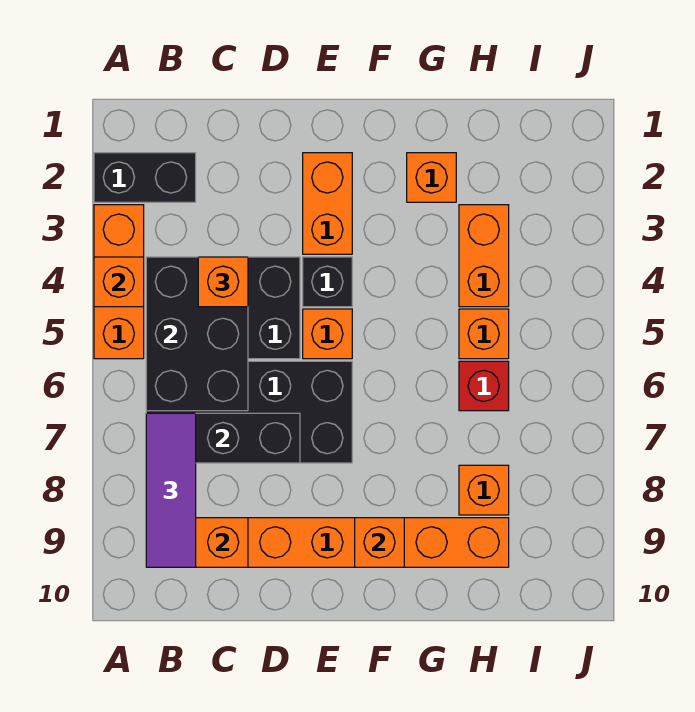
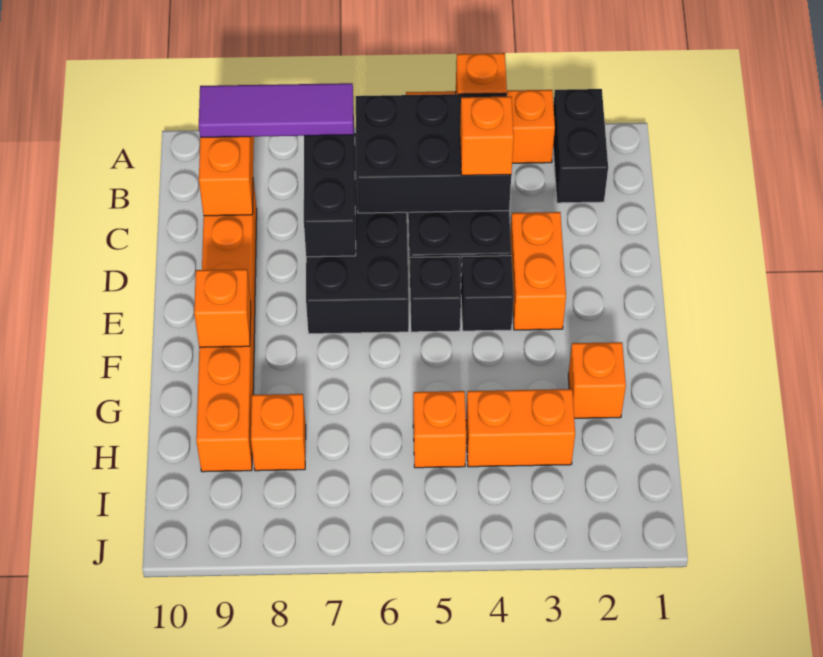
orange brick E2:E3 level 1 -> orange brick D3:E3 level 1
orange brick E5 level 1 -> black brick E5 level 1
red brick H6 level 1 -> none

